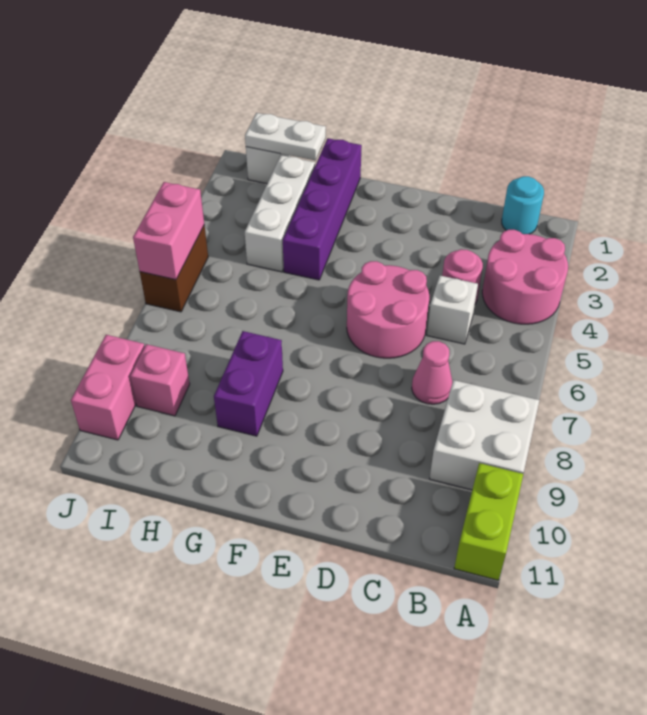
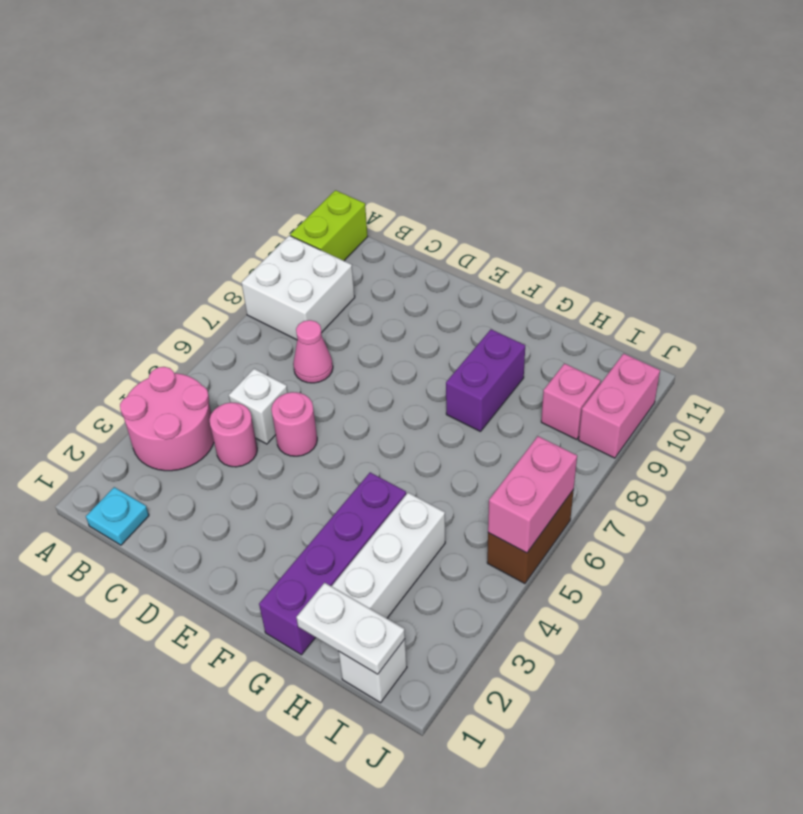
cyan round brick B1 level 1 -> cyan plate B1 level 1
pink round brick D5:E6 level 1 -> pink round brick D5 level 1

